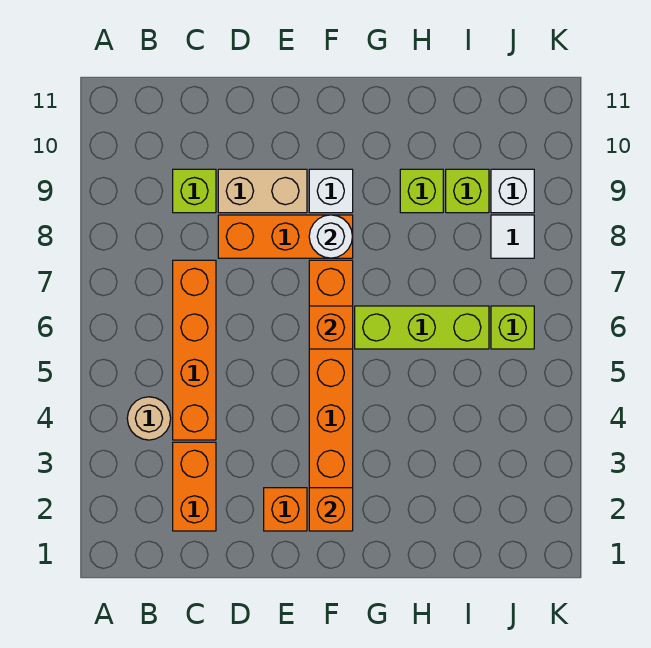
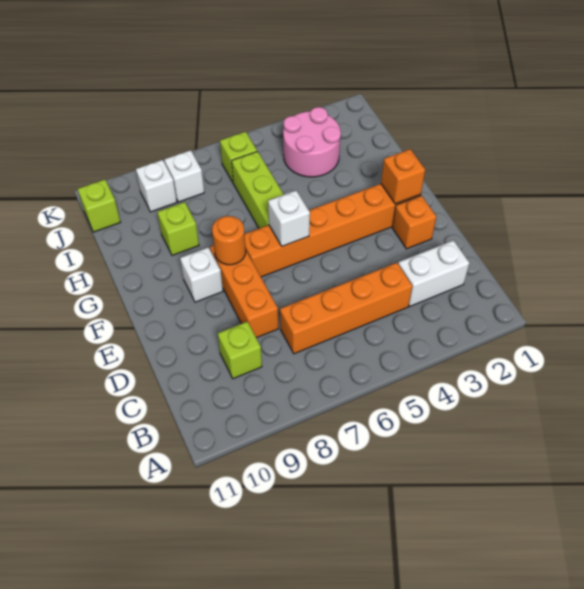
tan round brick B4 level 1 -> none
orange brick C2:C3 level 1 -> white brick C2:C3 level 1
tan brick D9:E9 level 1 -> none
orange brick F6 level 2 -> white brick F6 level 2
white round brick F8 level 2 -> orange round brick F8 level 2
none -> pink round brick I3:J4 level 1
lime brick I9 level 1 -> lime brick J11 level 1
white tile J8 level 1 -> white brick J8 level 1

